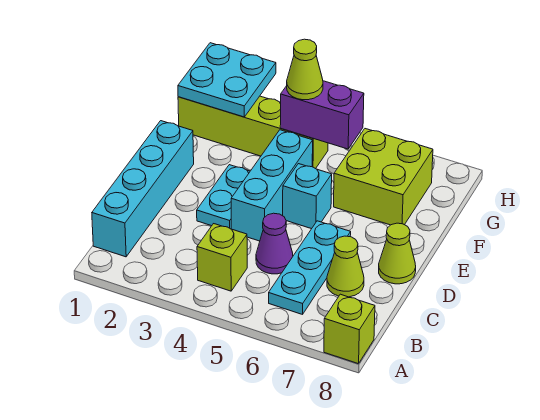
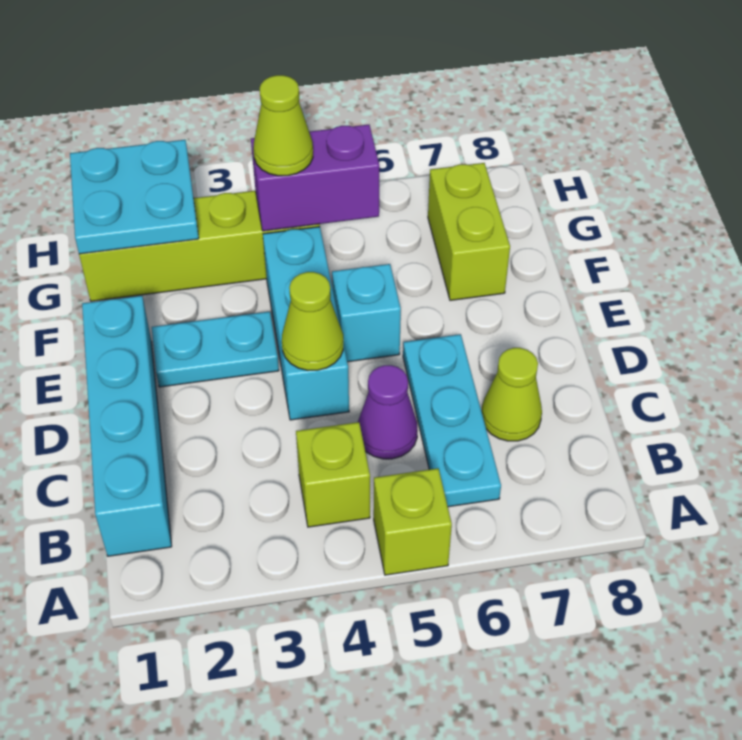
lime brick A8 level 1 -> lime brick A5 level 1
cyan plate D3:E3 level 1 -> cyan plate E2:E3 level 1
lime cone D8 level 1 -> lime cone D4 level 2
lime brick F6:G7 level 1 -> lime brick F7:G7 level 1

